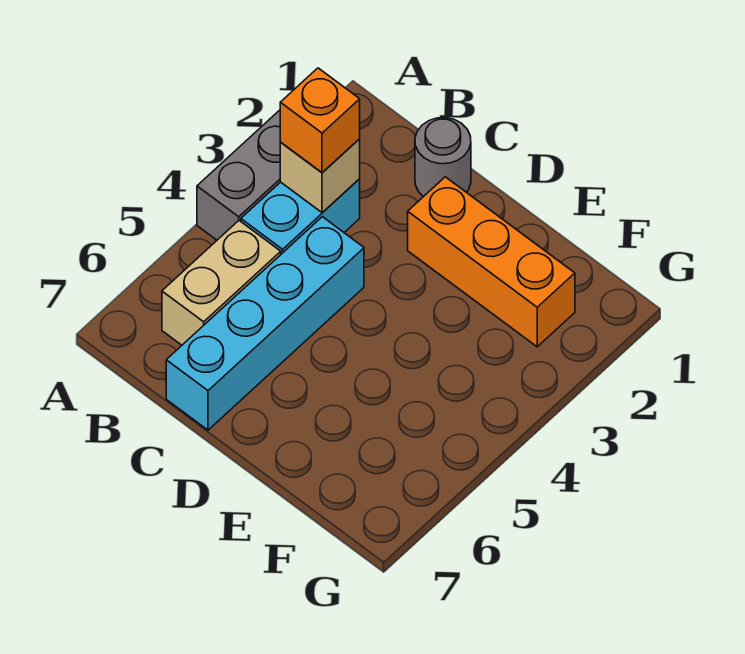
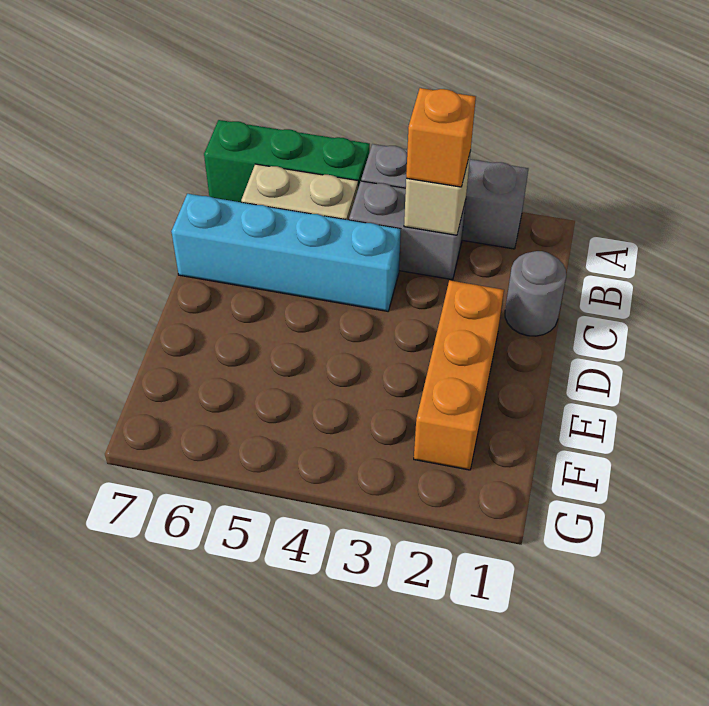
none -> green brick A5:A7 level 1
cyan brick B3:B4 level 1 -> grey brick B3:B4 level 1

